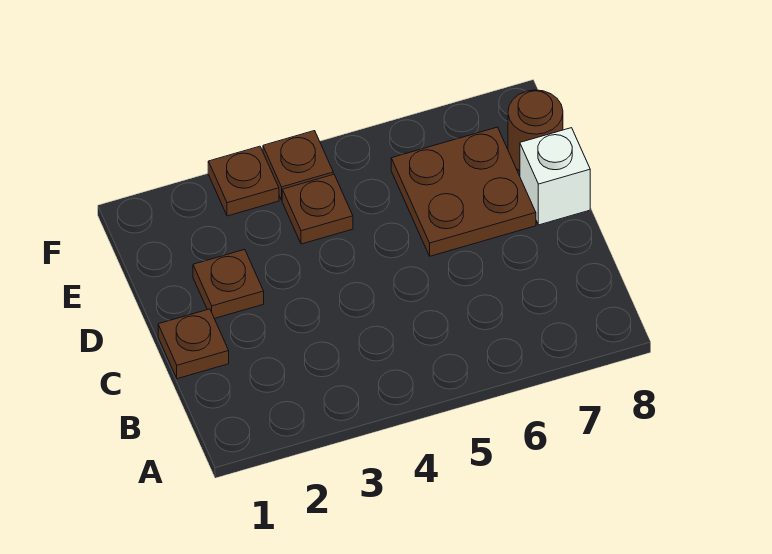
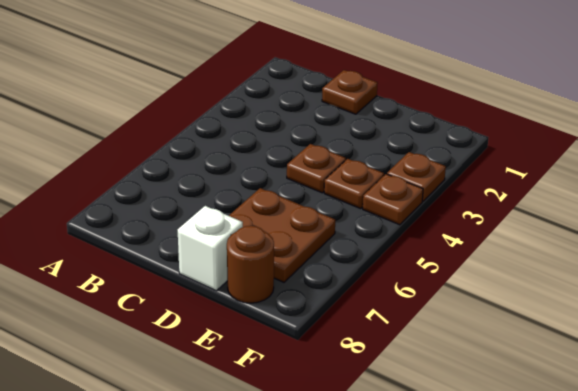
brown plate D2 level 1 -> brown plate D4 level 1

